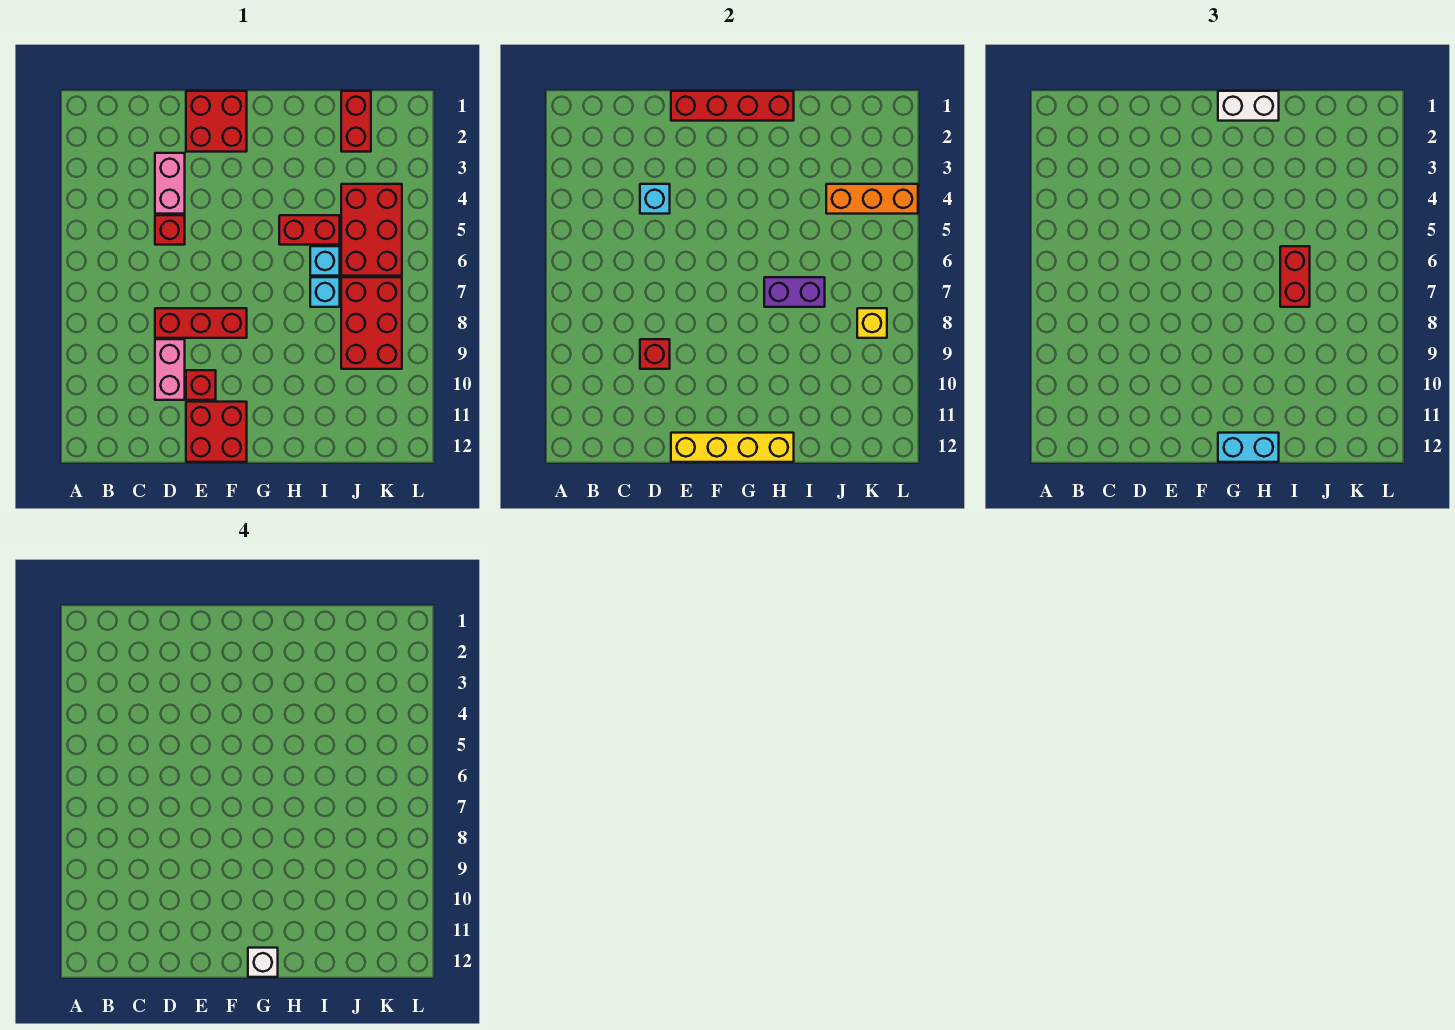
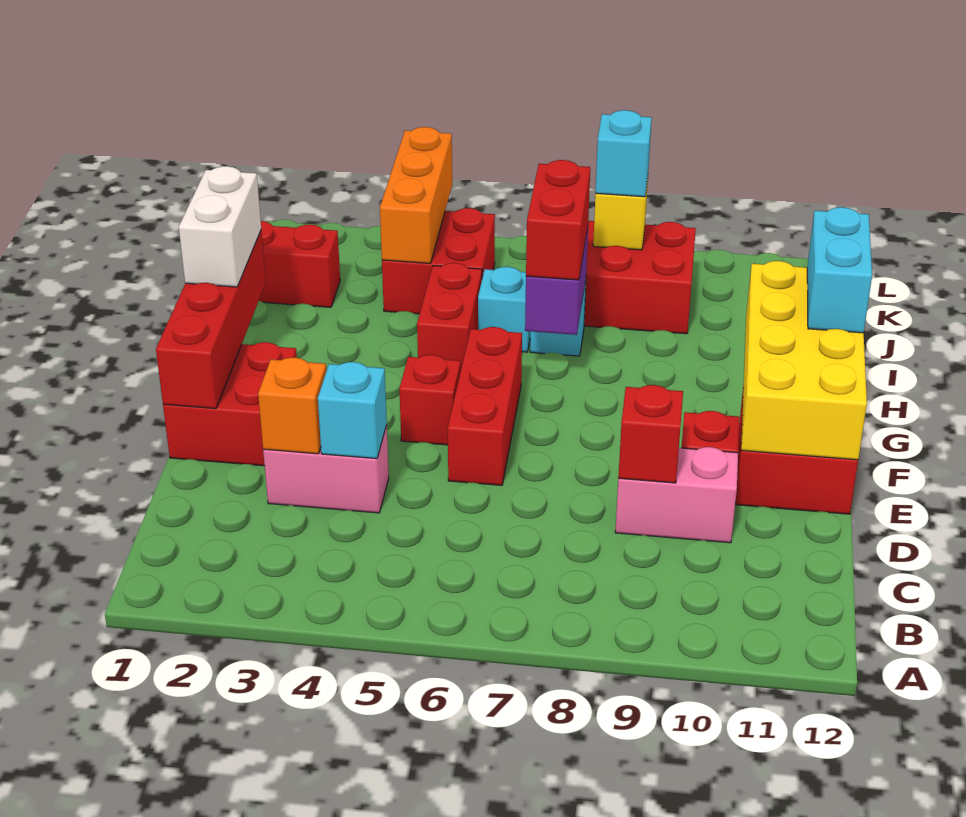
none -> orange brick D3 level 2
red brick D5 level 1 -> red brick F5 level 1
red brick D8:F8 level 1 -> red brick E6:G6 level 1
yellow brick E12:H12 level 2 -> yellow brick E11:H12 level 2
white brick G12 level 4 -> none
red brick I6:I7 level 3 -> red brick H7:I7 level 3
red brick J4:K6 level 1 -> red brick J4:K5 level 1
none -> cyan brick K8 level 3

